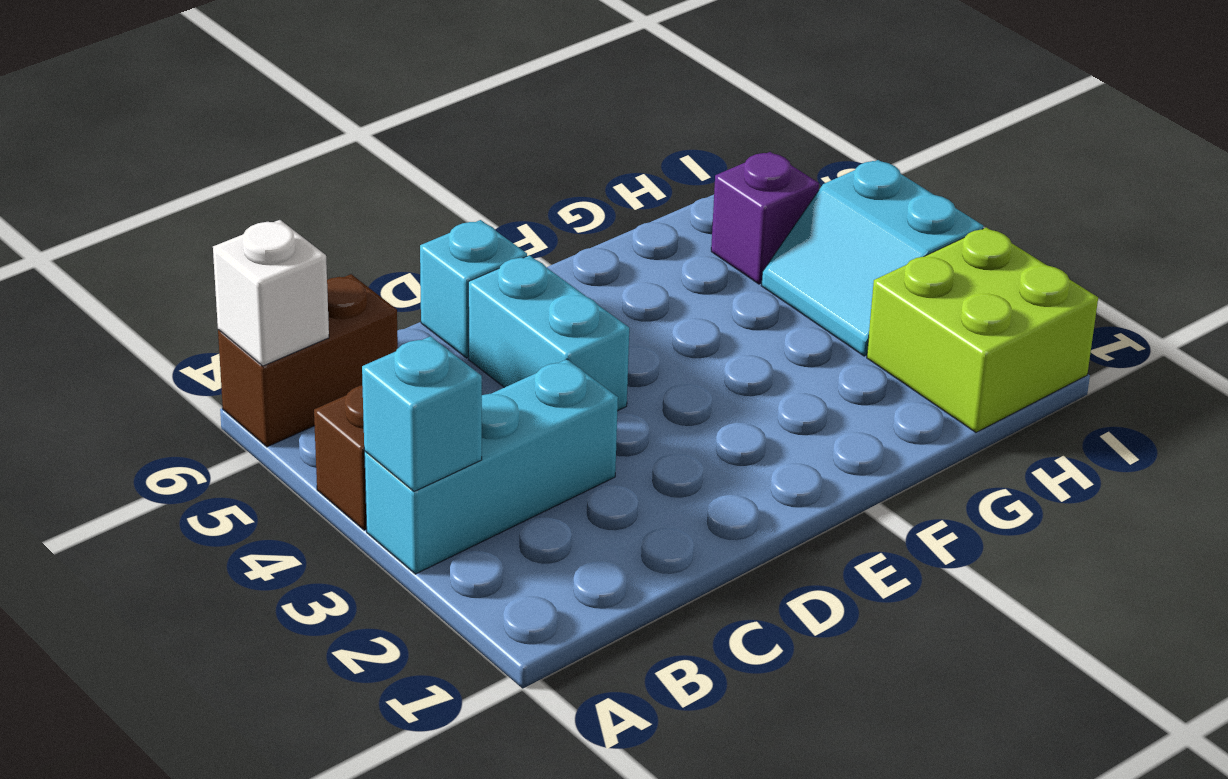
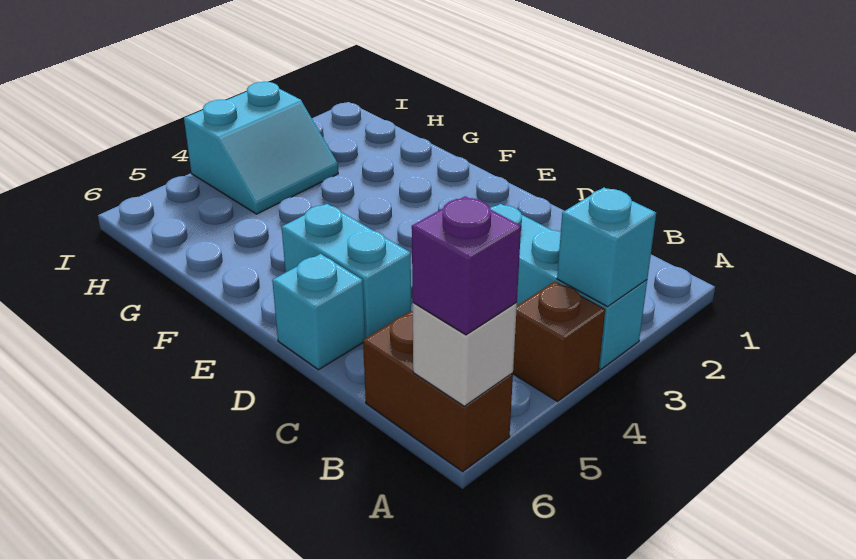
cyan brick D4:D5 level 1 -> cyan brick D5:E5 level 1
lime brick H1:I2 level 1 -> none
purple brick H5 level 1 -> purple brick A6 level 3

